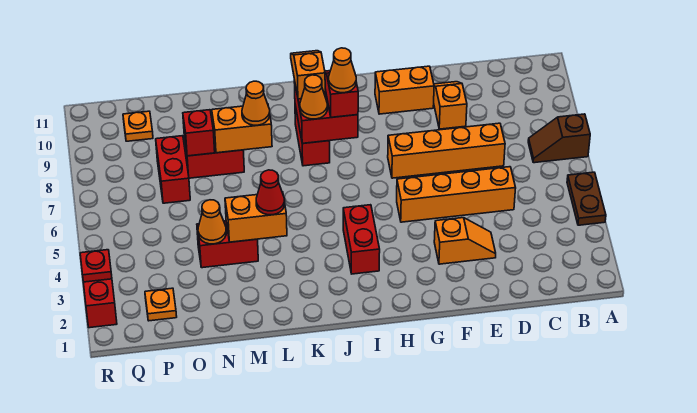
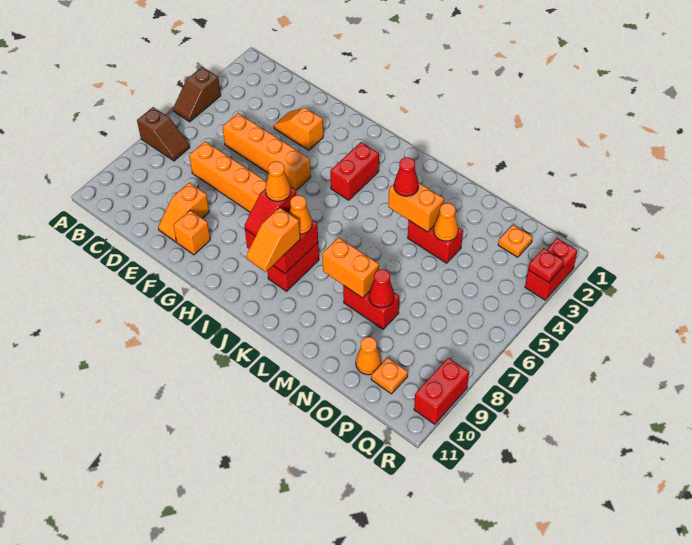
brown plate A4:A5 level 1 -> brown slope A4:A5 level 1 top 4
orange brick F10:G10 level 1 -> orange brick F10 level 1
orange cone L8 level 3 -> orange cone O10 level 1
red brick N8 level 2 -> red cone N8 level 2
red brick O7:O8 level 1 -> red brick R9:R10 level 1

